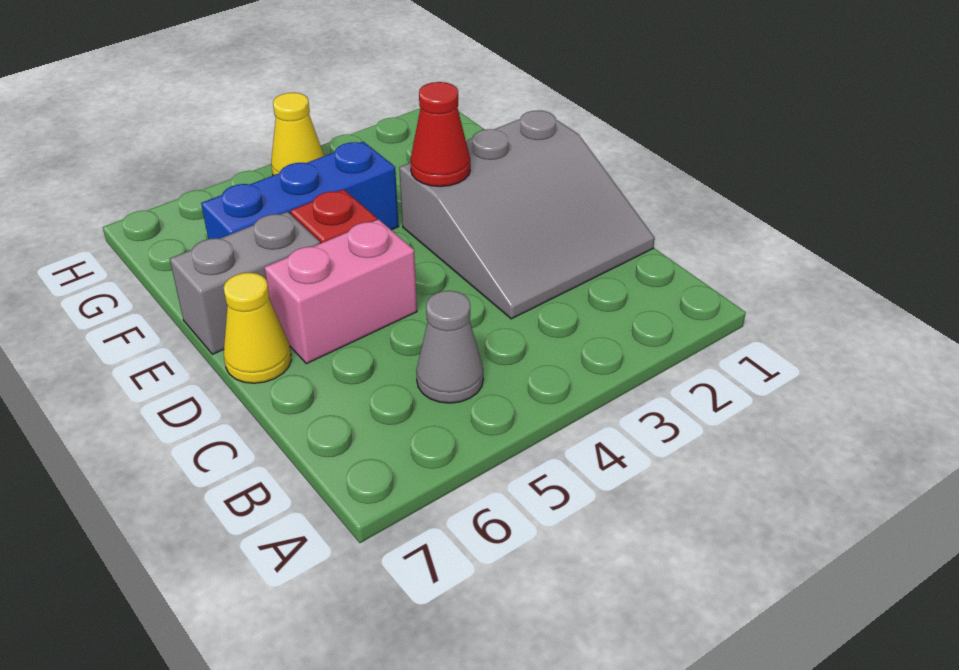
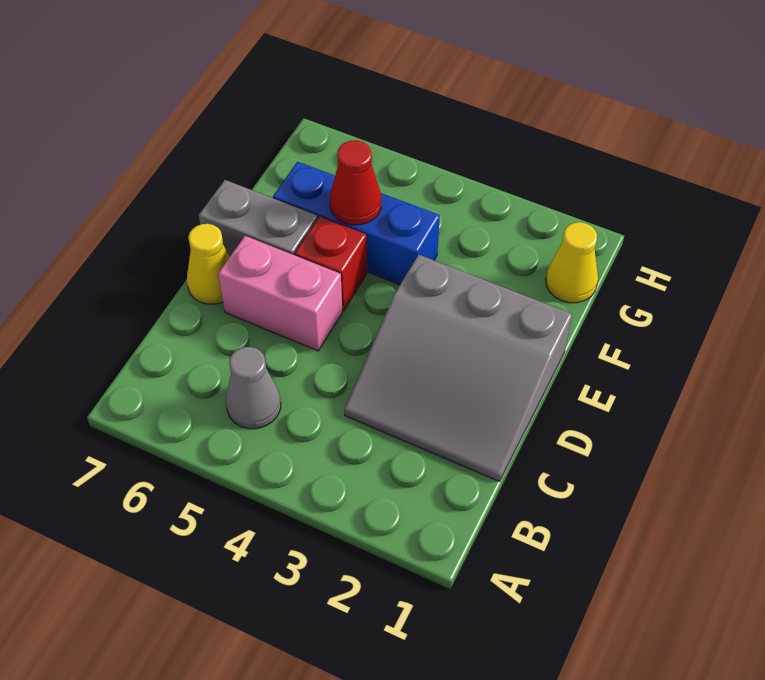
red cone E3 level 2 -> red cone F5 level 2
yellow cone H4 level 1 -> yellow cone G1 level 1

